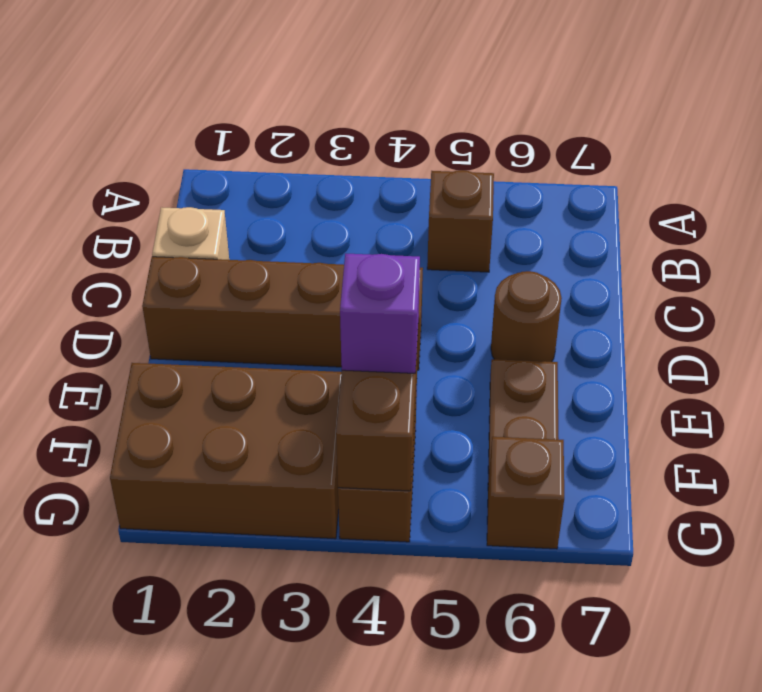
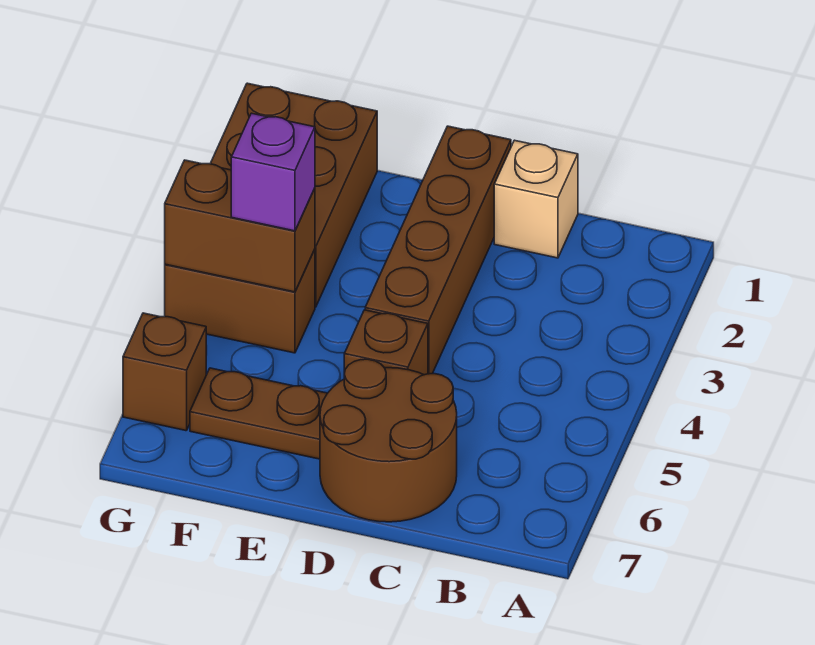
brown brick B5 level 1 -> brown brick D5 level 1
brown round brick D6 level 1 -> brown round brick C6:D7 level 1

